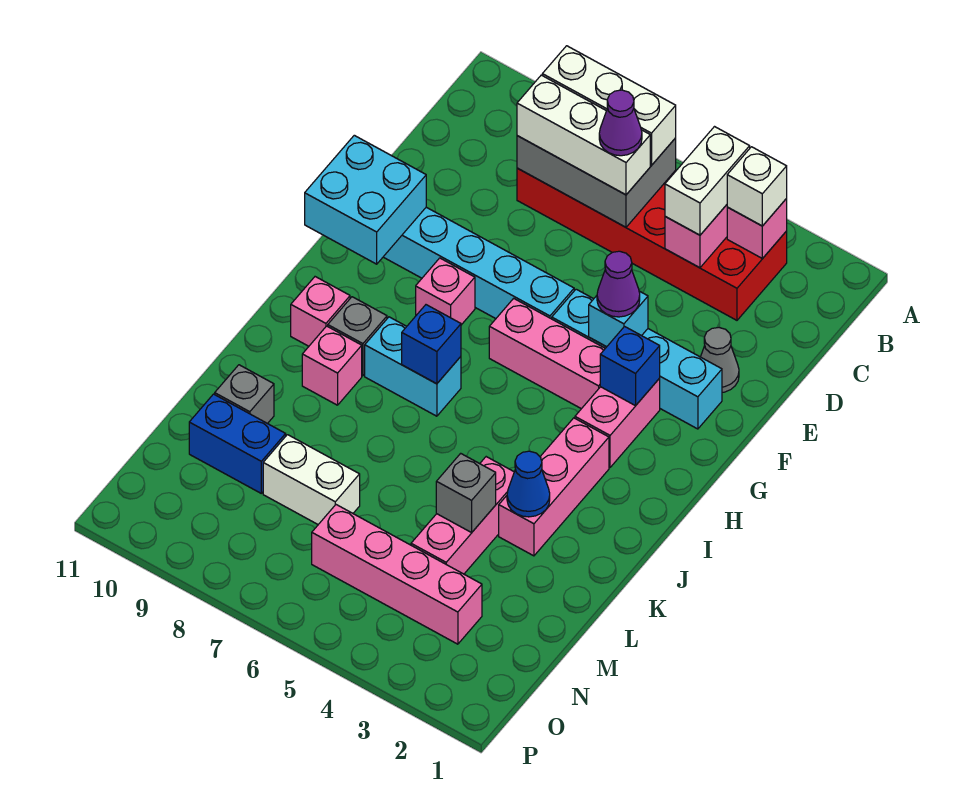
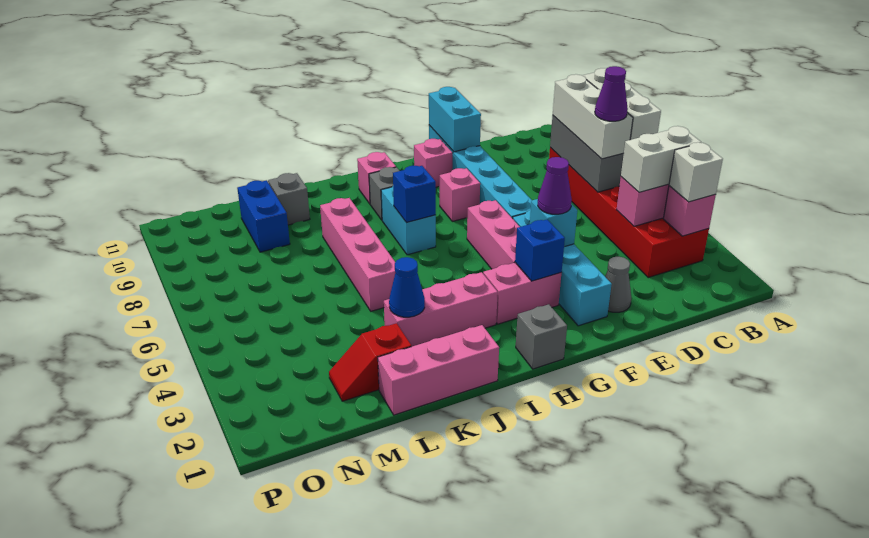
cyan brick F10:G11 level 2 -> cyan brick F10:F11 level 2
pink brick J9 level 1 -> pink brick G10 level 1
pink brick K4:M4 level 1 -> pink brick J1:L1 level 1
none -> red slope L2:M2 level 1 top L
grey brick L4 level 2 -> grey brick H1 level 1
white brick M7:M8 level 1 -> none
pink brick N3:N6 level 1 -> pink brick K5:K8 level 1

